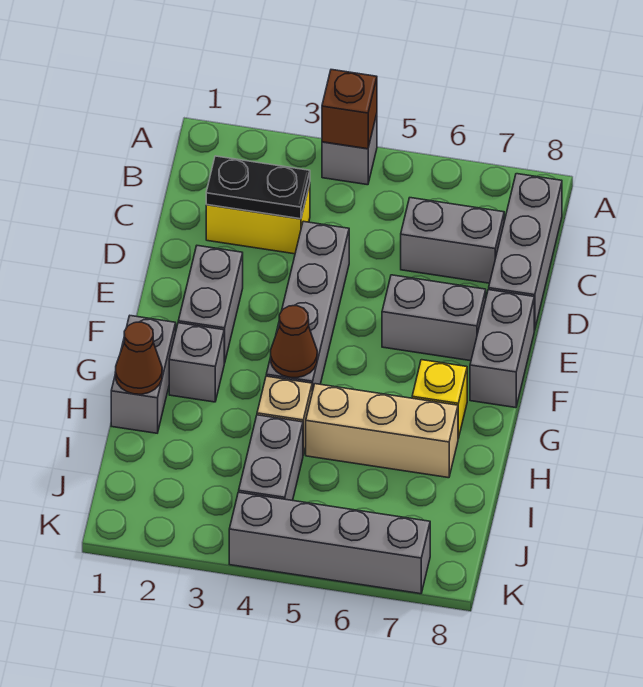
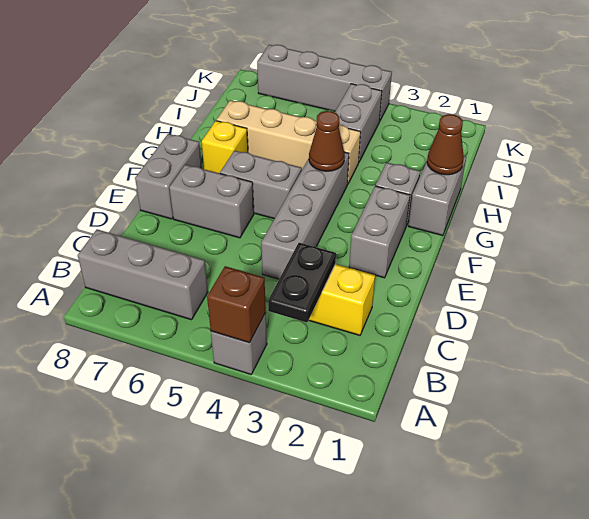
grey brick B8:D8 level 1 -> grey brick B6:B8 level 1
black plate C2:C3 level 2 -> black plate B3:C3 level 2
grey brick C6:C7 level 1 -> grey brick F5:F6 level 1

